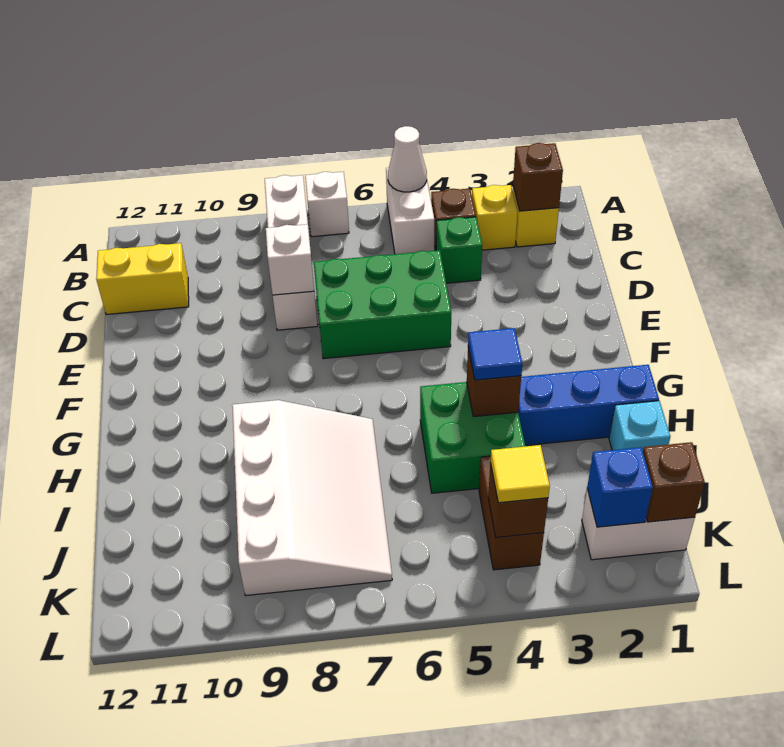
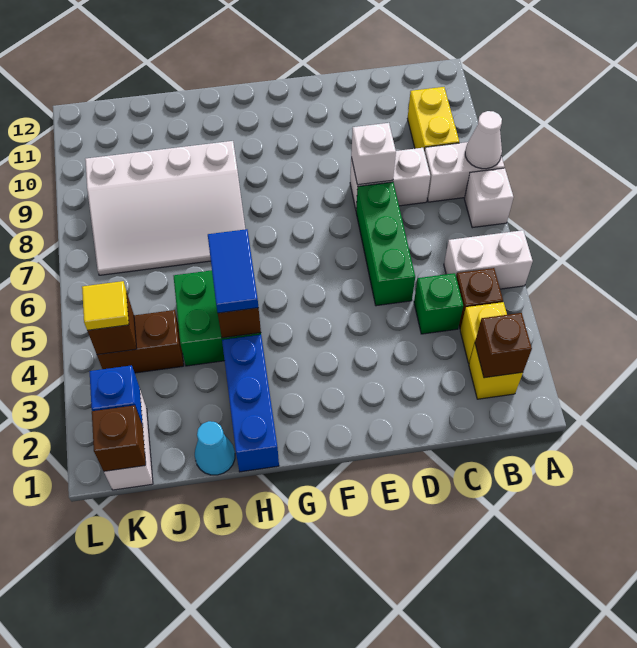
white cone A5 level 2 -> white cone A8 level 2
yellow brick C11:C12 level 1 -> yellow brick B9:B10 level 1
green brick D5:E7 level 1 -> green brick D5:D7 level 1
blue tile H4 level 3 -> blue tile H4:H5 level 3
cyan brick I1 level 1 -> cyan cone I1 level 1

